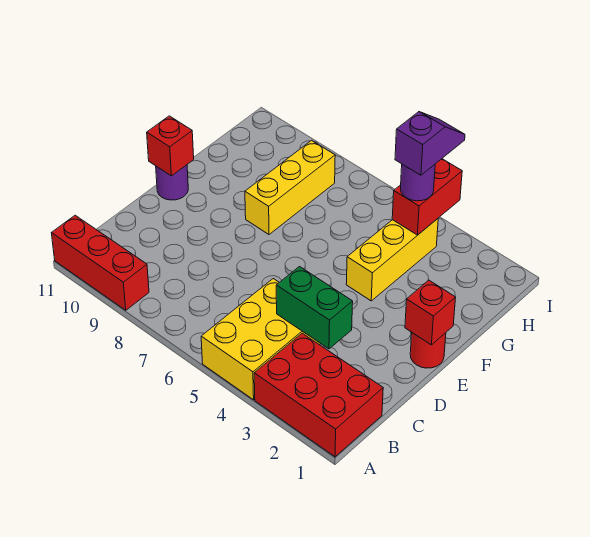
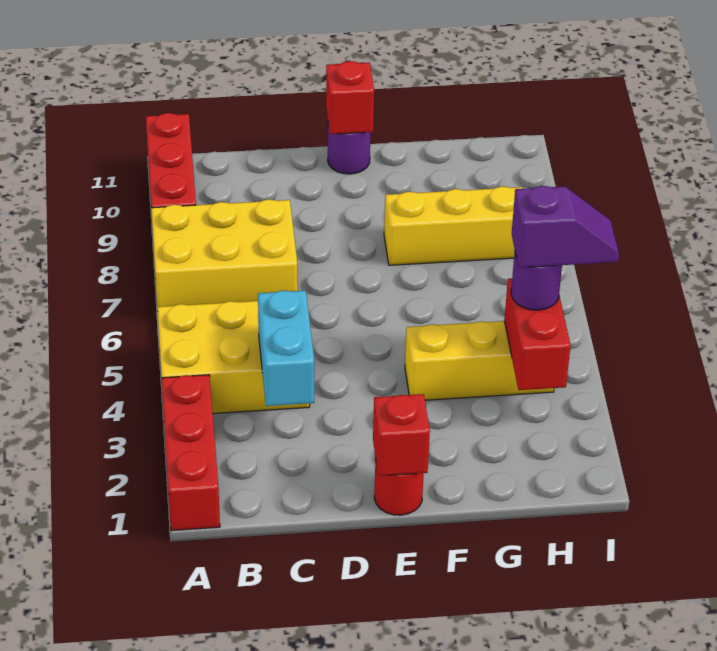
red brick A1:B3 level 1 -> red brick A1:A3 level 1
none -> yellow brick A7:C8 level 1
green brick C3:C4 level 2 -> cyan brick C3:C4 level 2
red brick H4:I4 level 2 -> red brick H3:H4 level 2

